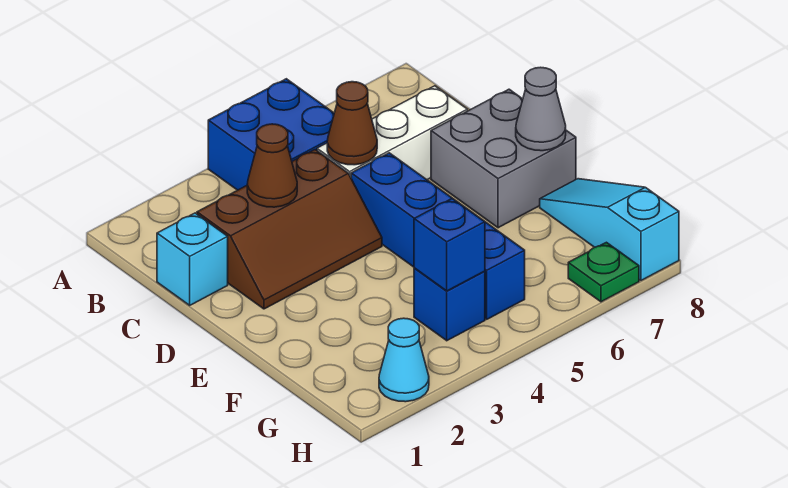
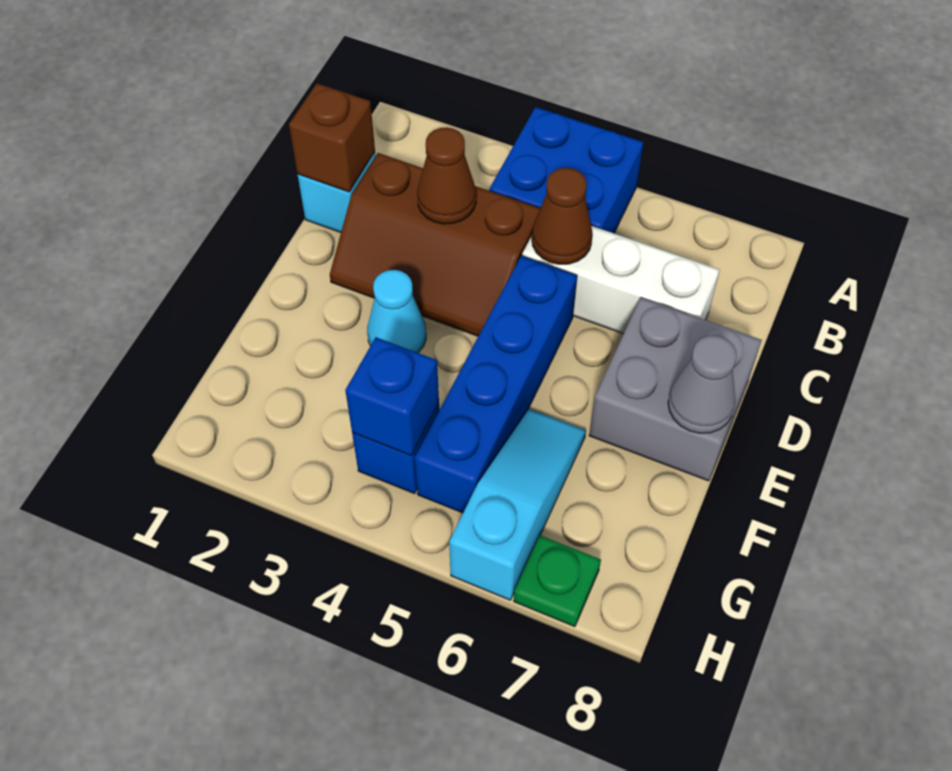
none -> brown brick C1 level 2
cyan slope F8:H8 level 1 top H -> cyan slope F6:H6 level 1 top H
cyan cone H2 level 1 -> cyan cone E3 level 1

